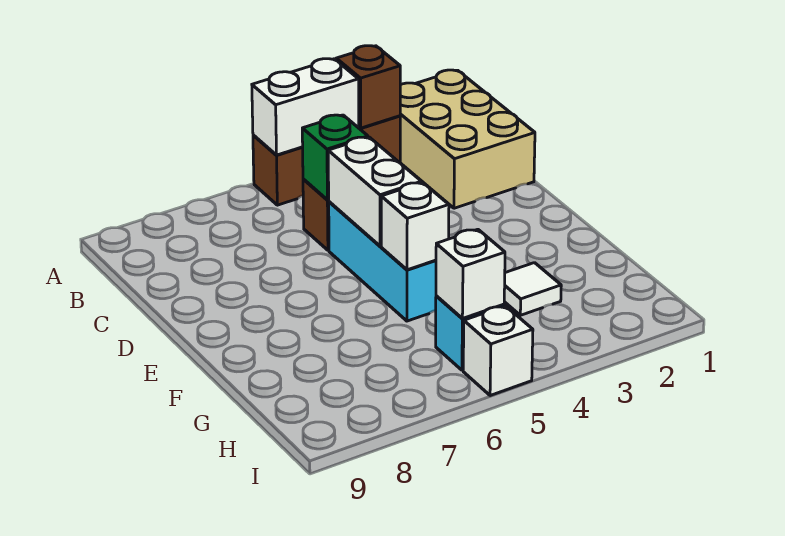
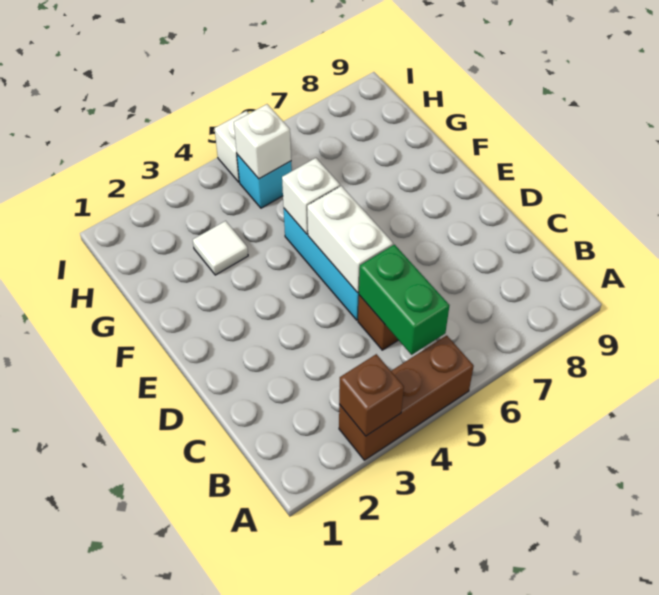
tan brick A1:C2 level 1 -> none
white brick A4:A5 level 2 -> none
green brick C5 level 2 -> green brick B5:C5 level 2

